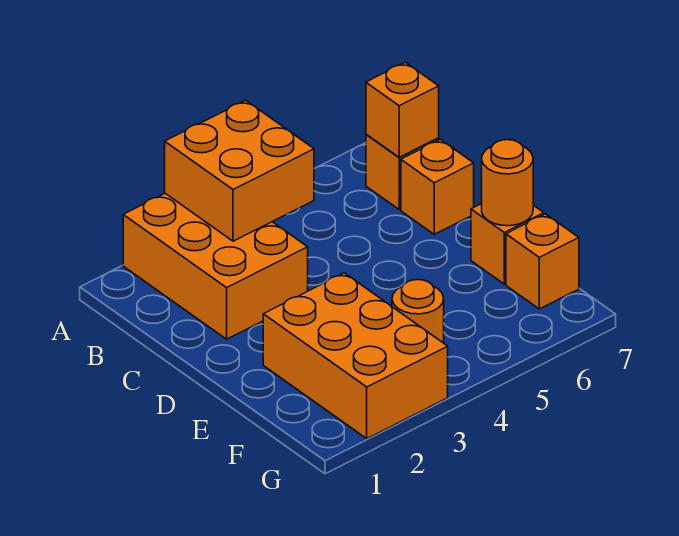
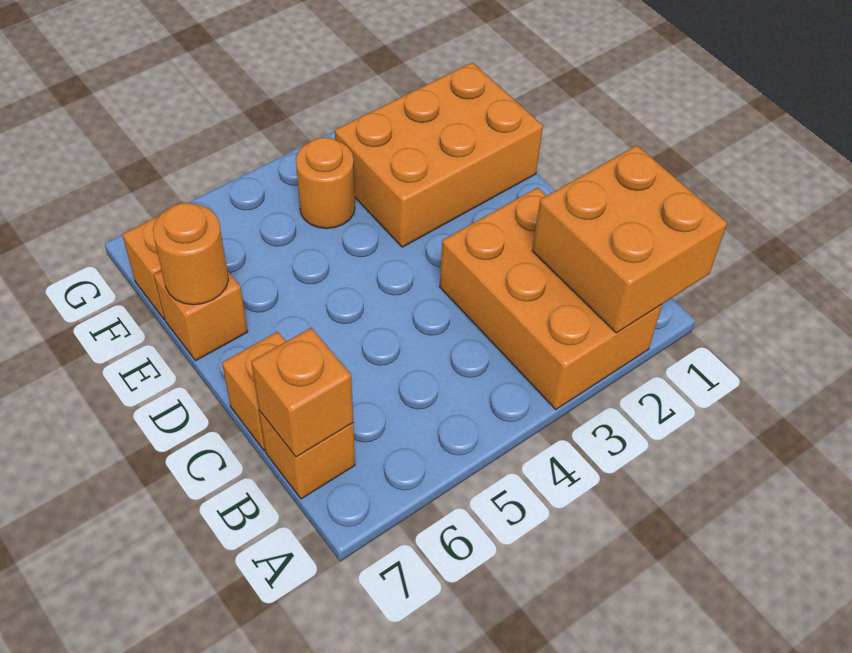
orange brick A3:B4 level 2 -> orange brick A1:B2 level 2
orange brick E2:G3 level 1 -> orange brick E1:F3 level 1

